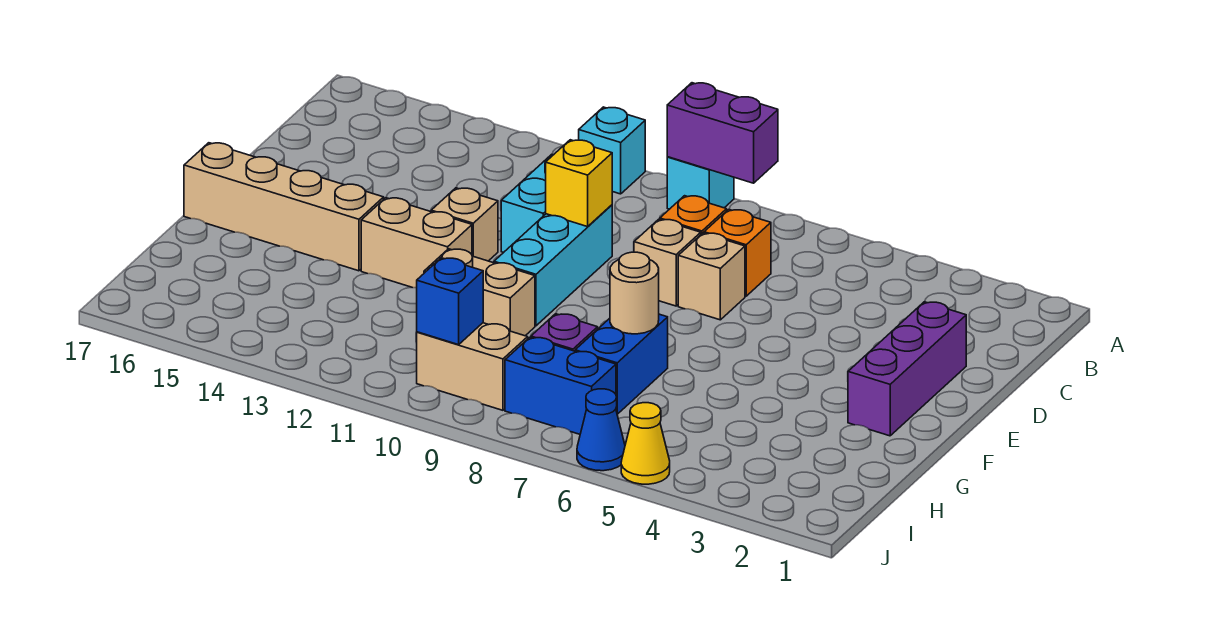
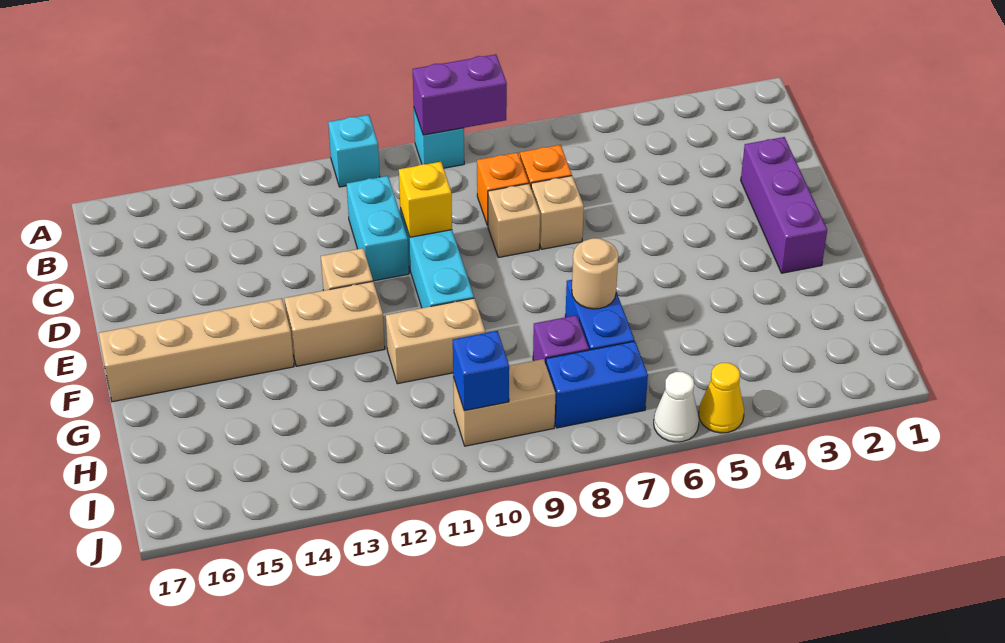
blue cone J6 level 1 -> white cone J6 level 1

